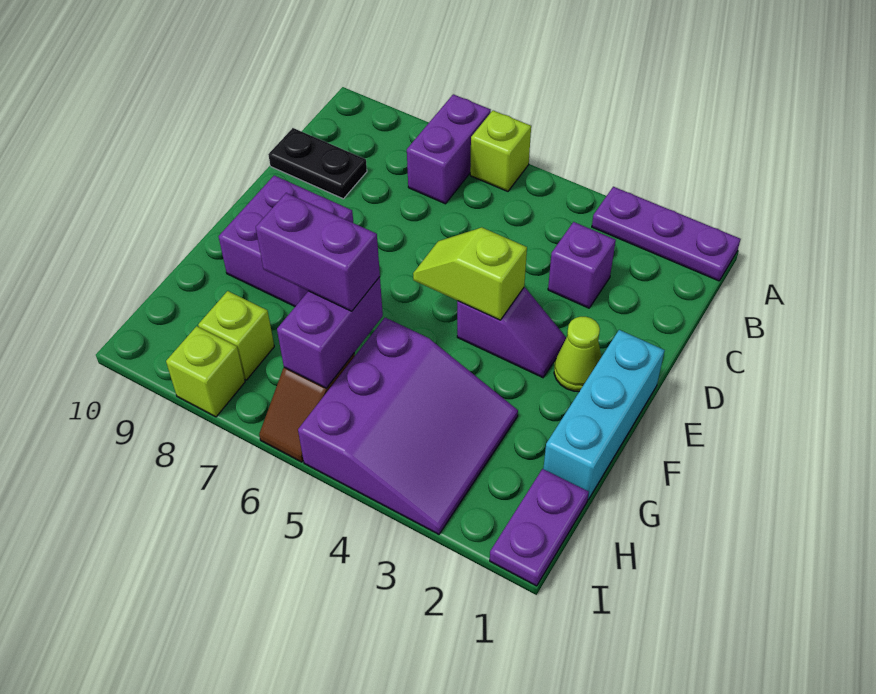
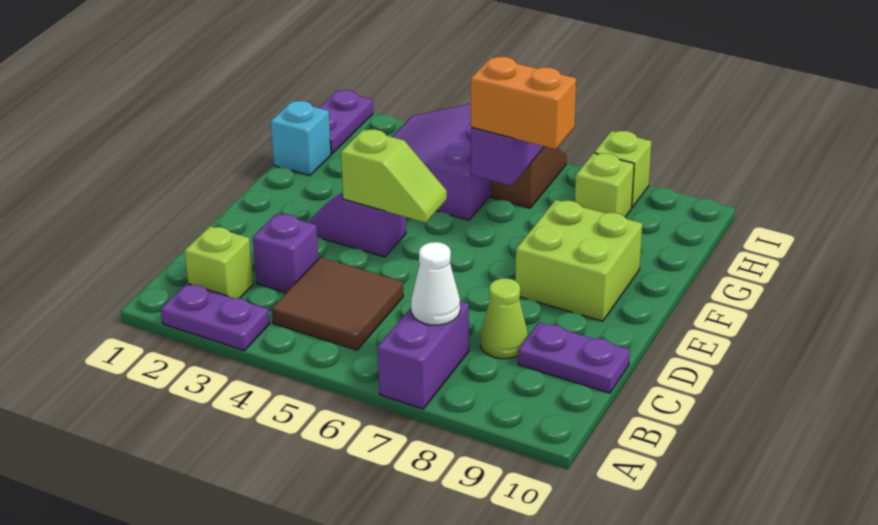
purple plate A1:A3 level 1 -> purple plate A2:A3 level 1
lime brick A6 level 1 -> lime brick B2 level 1
none -> brown tile B4:C5 level 1
none -> white cone B7 level 2
black plate C9:C10 level 1 -> purple plate C9:C10 level 1
cyan brick E1:G1 level 1 -> cyan brick G1 level 1
lime cone E2 level 1 -> lime cone C8 level 1
purple brick E8:F9 level 1 -> lime brick E8:F9 level 1
purple brick G6:G7 level 3 -> orange brick G6:G7 level 3

